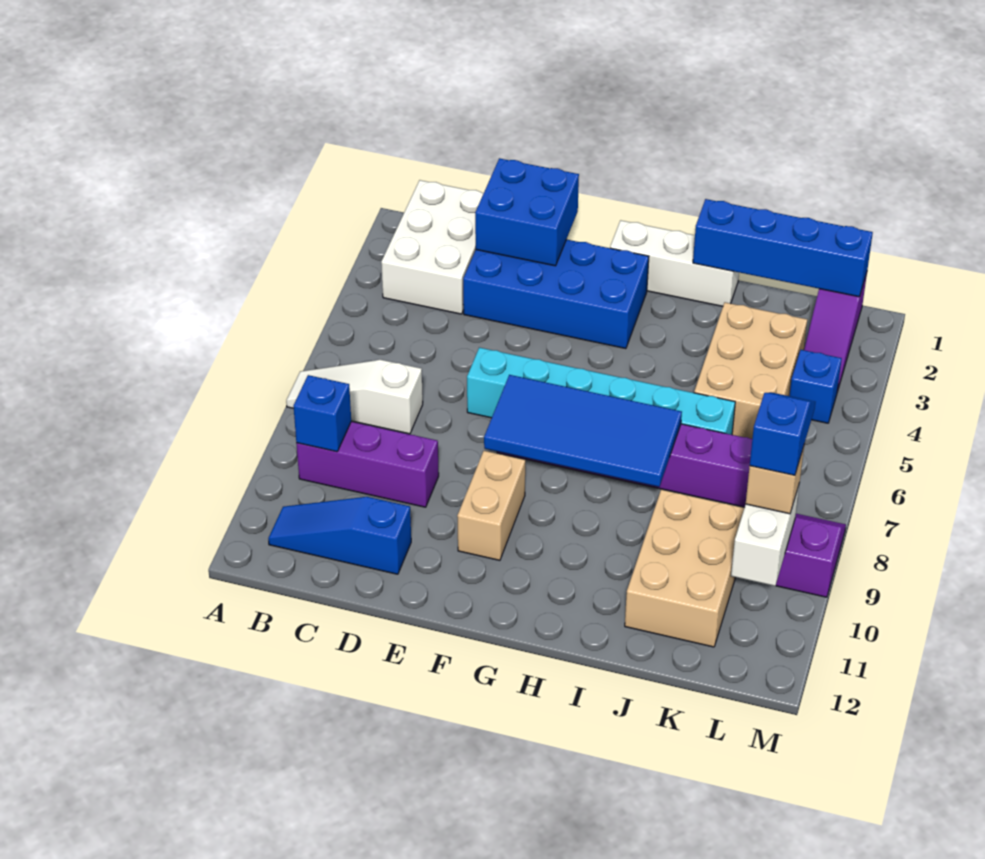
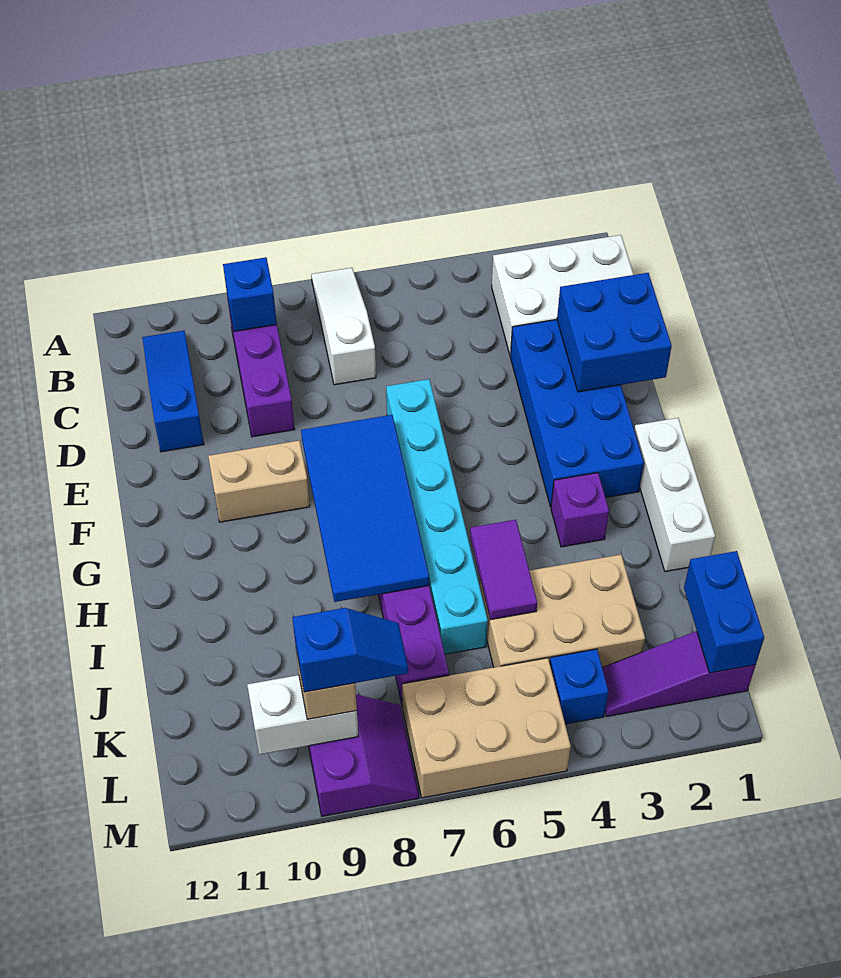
none -> purple brick H3 level 1
blue brick I1:L1 level 2 -> blue brick K1:L1 level 2
none -> purple tile I5:J5 level 2
tan brick J9:K11 level 1 -> tan brick L5:M7 level 1

